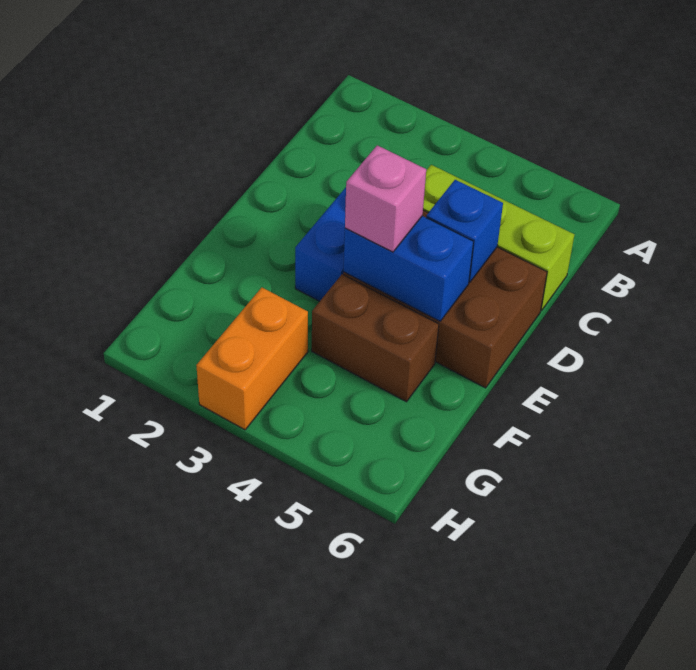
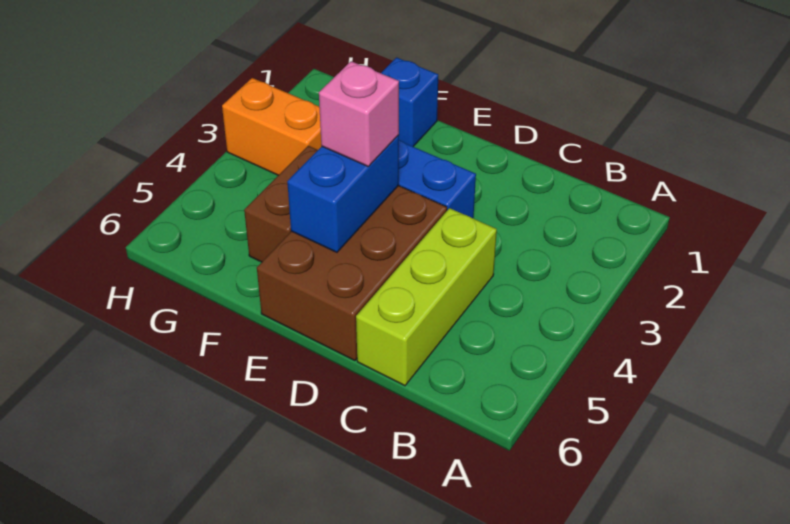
blue brick D5 level 2 -> blue brick F1 level 1

